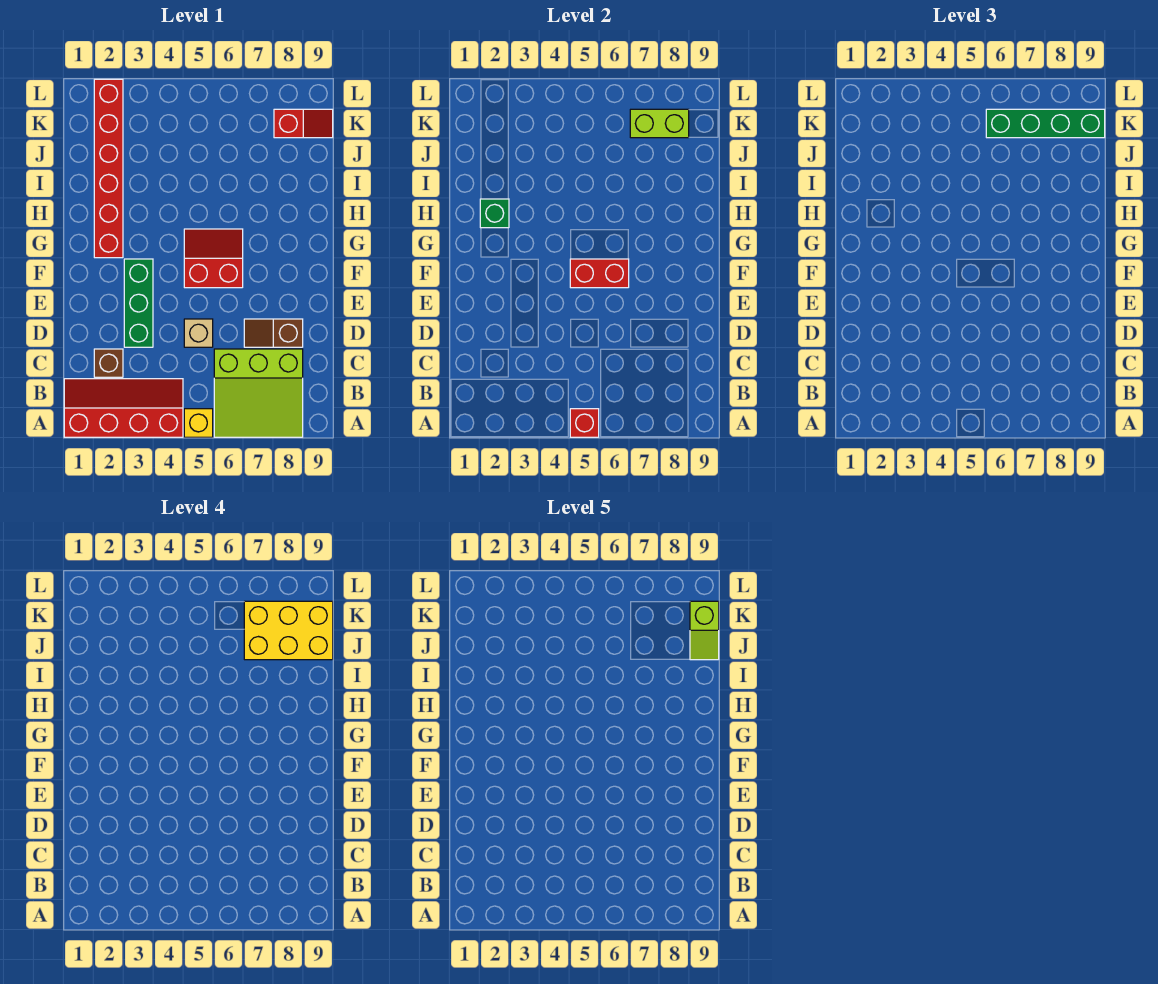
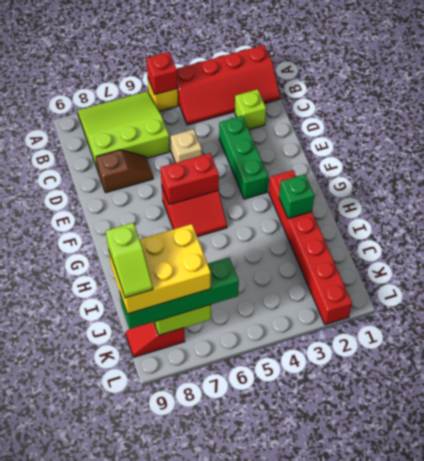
brown brick C2 level 1 -> lime brick C2 level 1
lime slope J9:K9 level 5 top K -> lime slope J9:K9 level 5 top J

